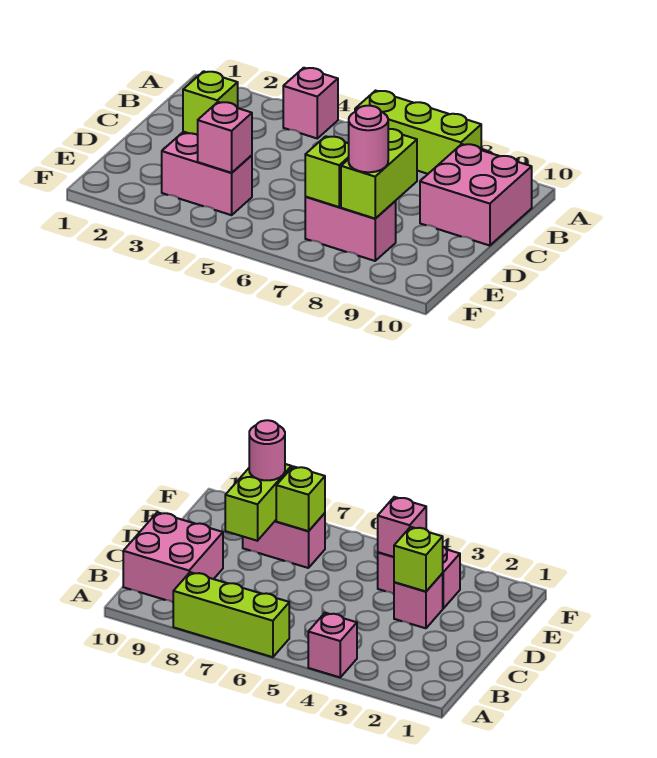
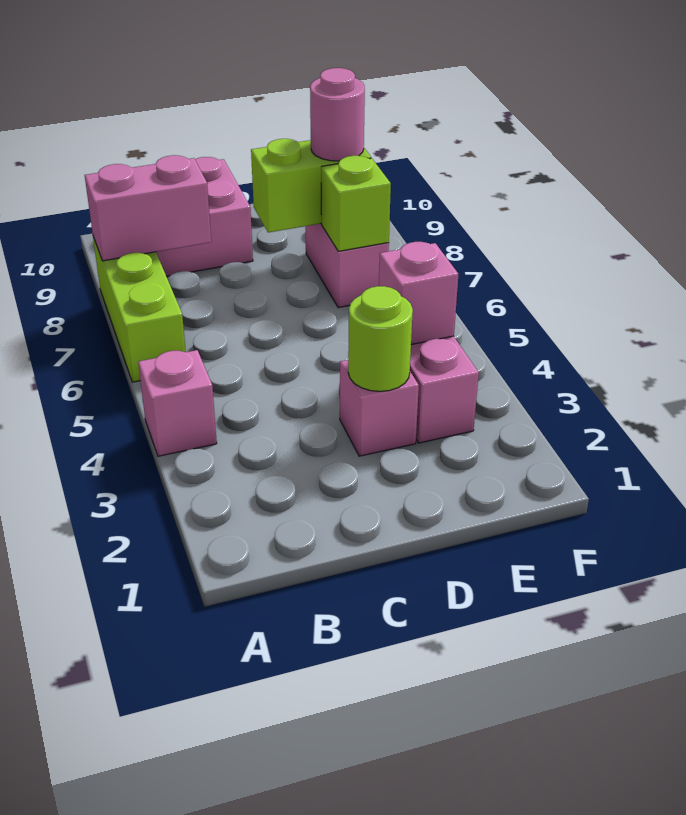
none -> pink brick A8:B8 level 2
lime brick D3 level 2 -> lime round brick D3 level 2

